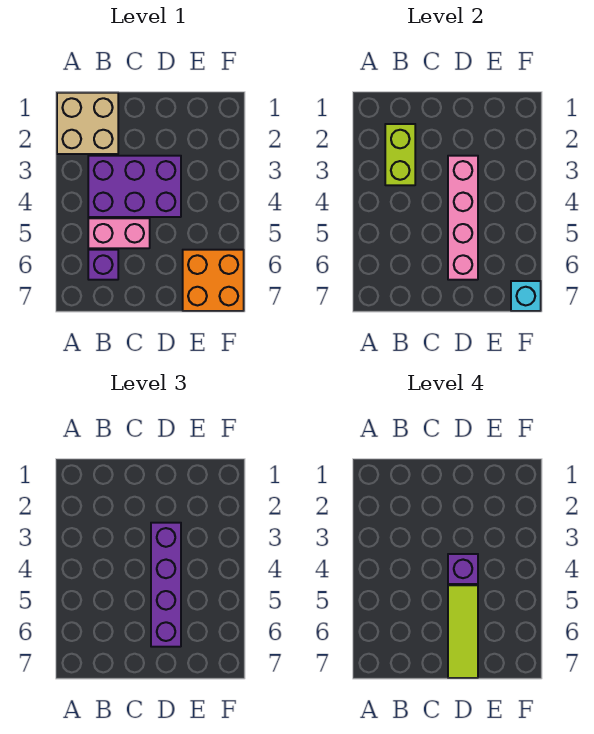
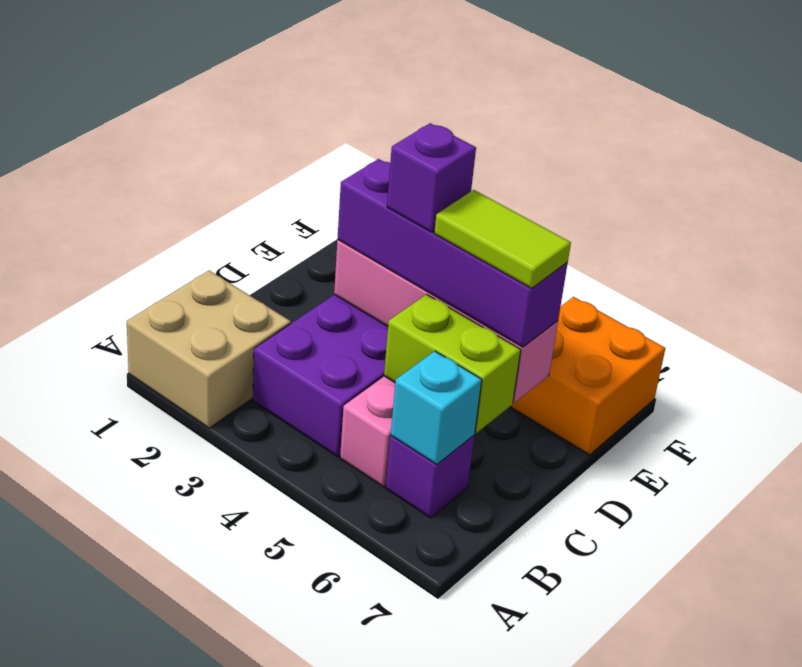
lime brick B2:B3 level 2 -> lime brick C5:C6 level 2
lime tile D5:D7 level 4 -> lime tile D5:D6 level 4
cyan brick F7 level 2 -> cyan brick B6 level 2

